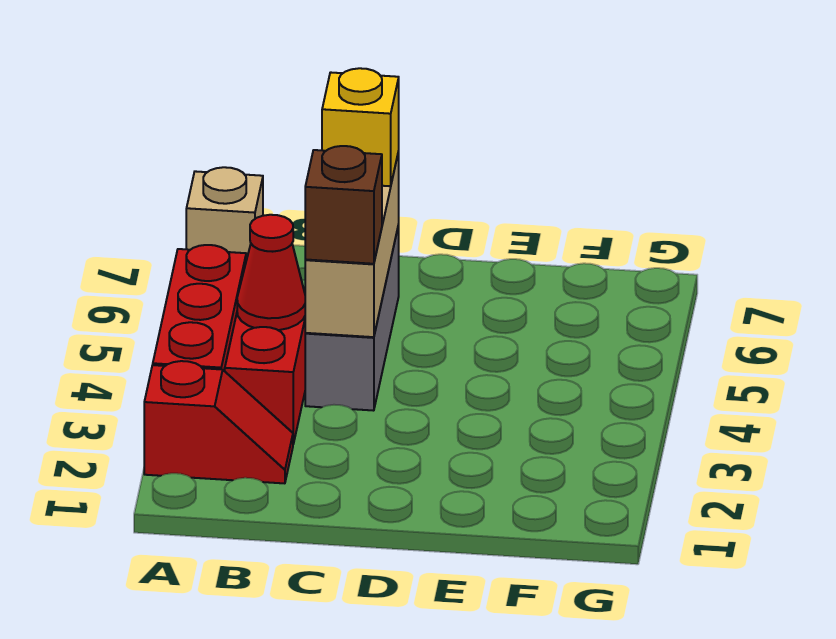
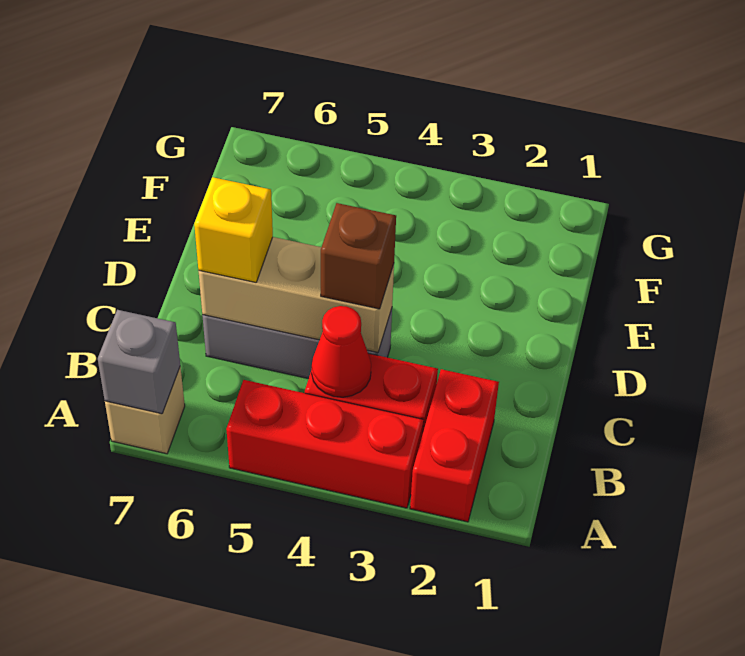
red slope A2:B2 level 1 top A -> red brick A2:B2 level 1
none -> grey brick A7 level 2

